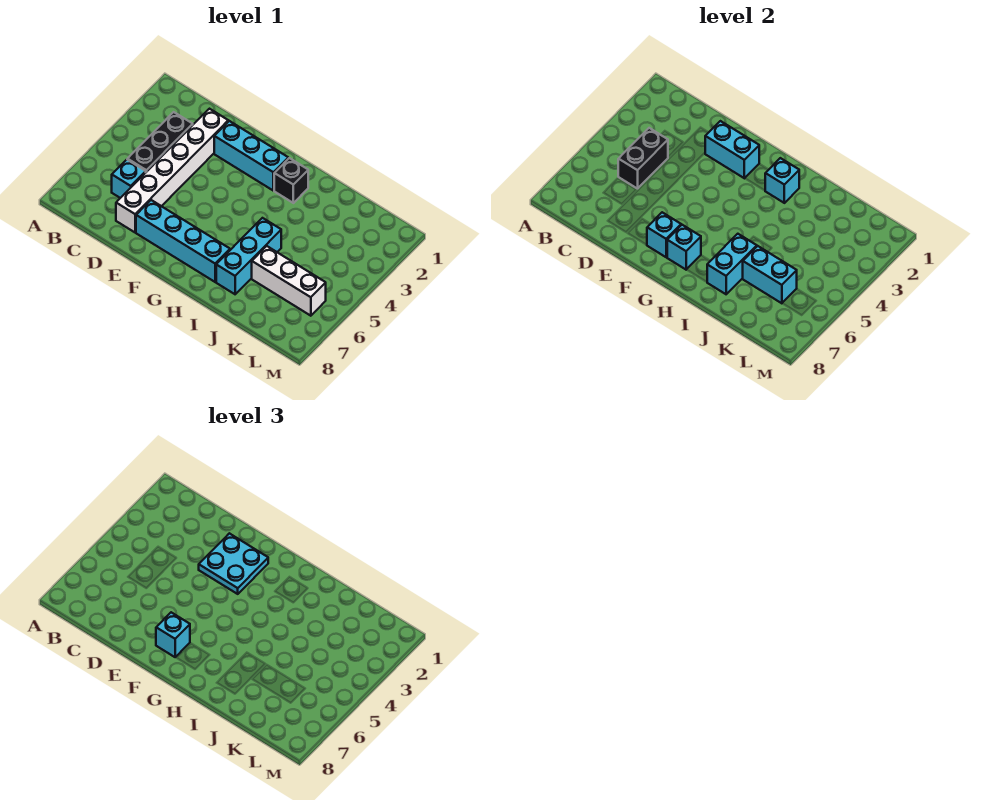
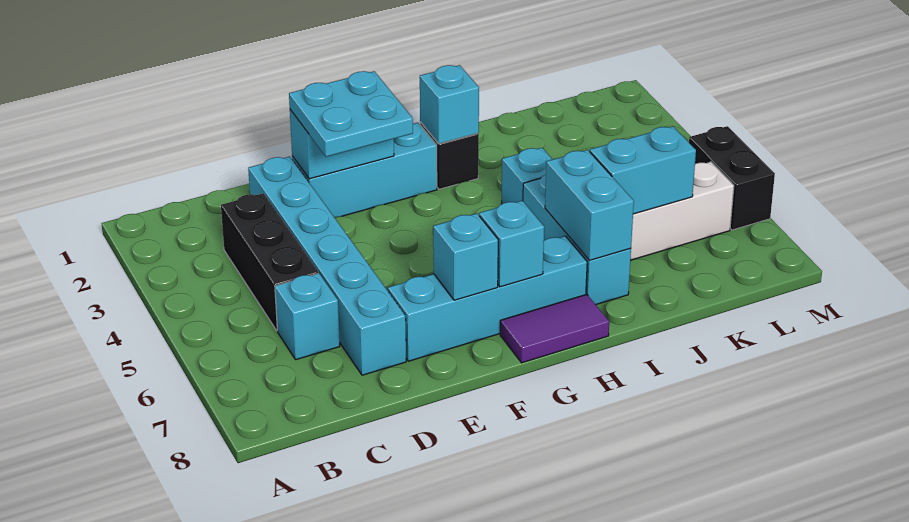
black brick C4:C5 level 2 -> black brick M5:M6 level 1
white brick D2:D7 level 1 -> cyan brick D2:D7 level 1
cyan brick F7 level 3 -> cyan brick I4 level 1
none -> purple tile G8:H8 level 1

